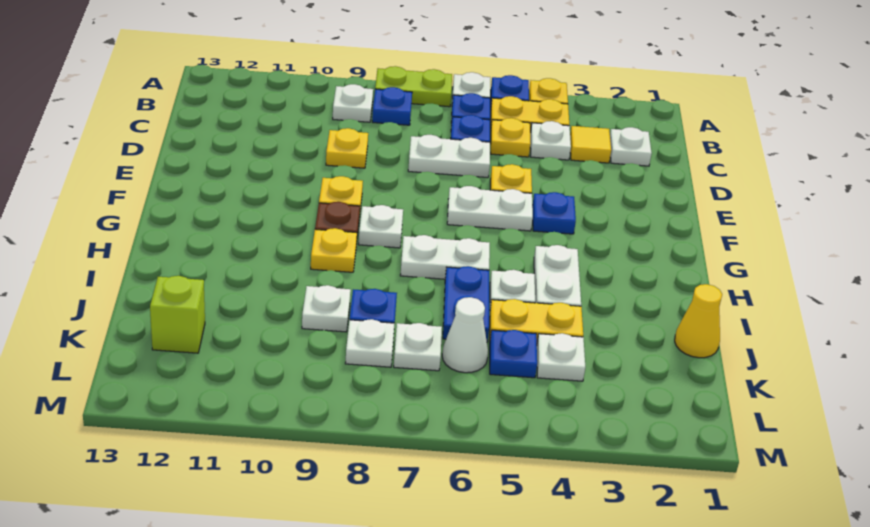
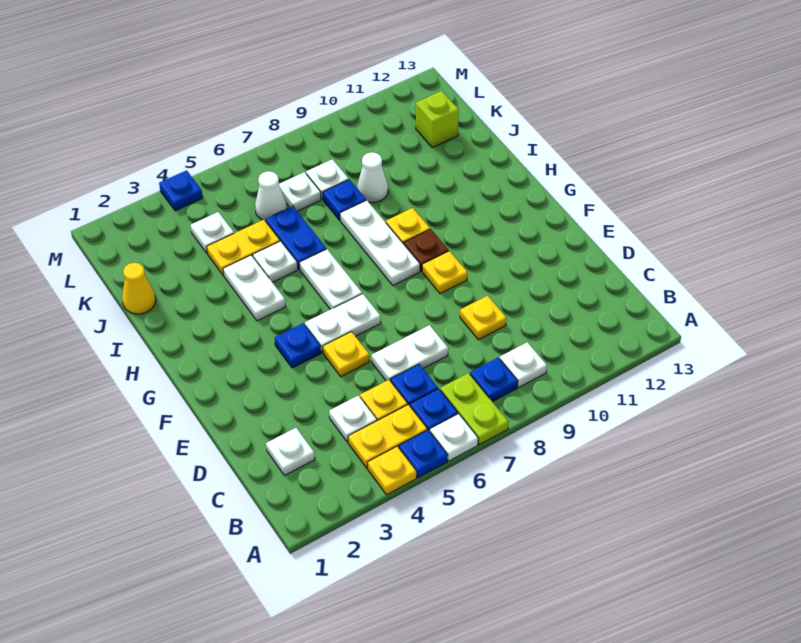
lime plate A7:A8 level 1 -> lime plate A7:B7 level 1
yellow tile C3 level 1 -> none
white plate G8 level 1 -> white plate G8:I8 level 1
white plate H6:H7 level 1 -> white plate G6:H6 level 1
white plate J9 level 1 -> white cone J9 level 1
blue plate K5 level 1 -> blue plate M4 level 1

